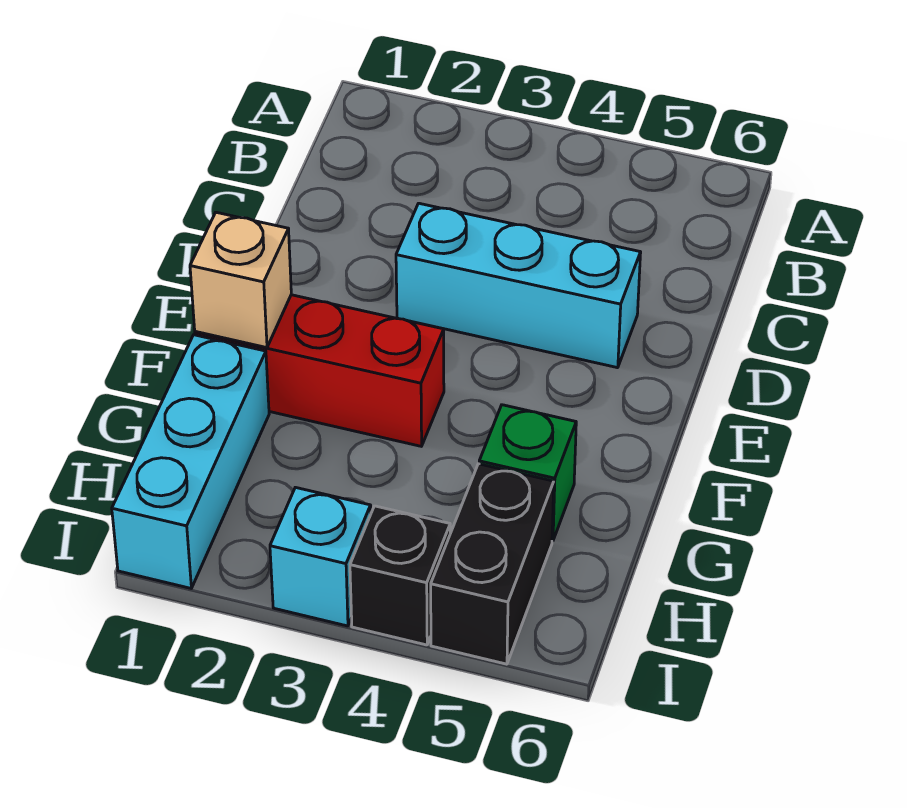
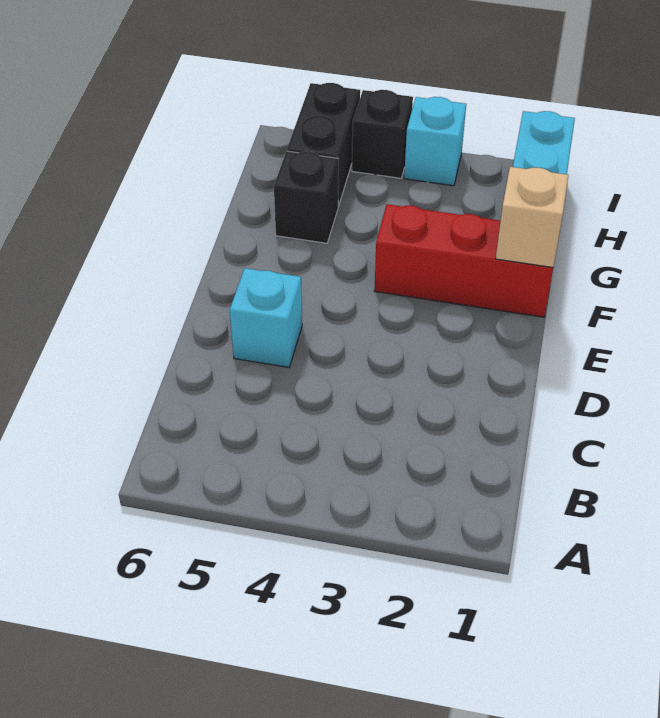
cyan brick D3:D5 level 1 -> cyan brick D5 level 1
green brick G5 level 1 -> black brick G5 level 1

